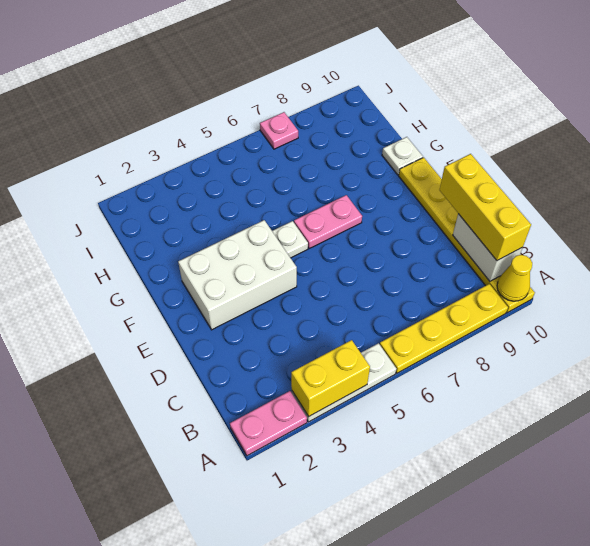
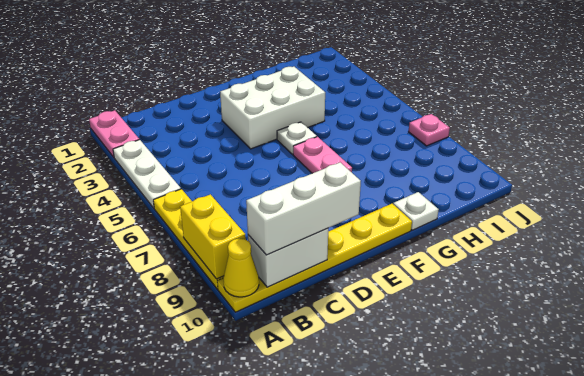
yellow brick A3:A4 level 2 -> yellow brick A8:A9 level 2
yellow brick B10:D10 level 3 -> white brick B10:D10 level 3
white brick E2:F4 level 1 -> white brick E3:G4 level 1

